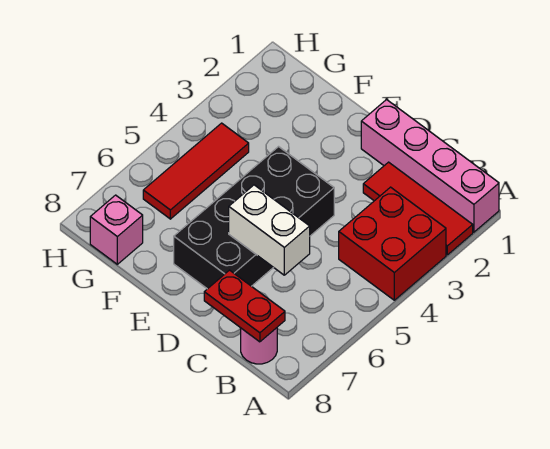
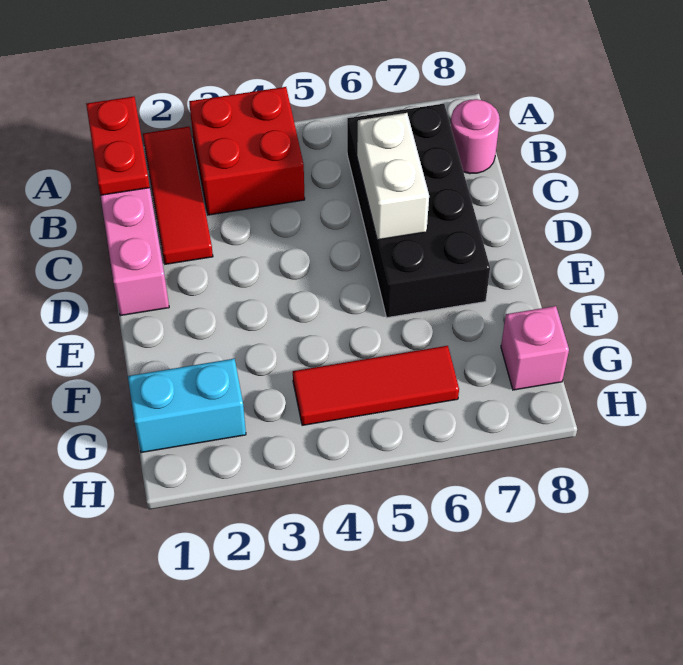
red plate B8:C8 level 2 -> red plate A1:B1 level 2
black brick D4:E7 level 1 -> black brick B6:E7 level 1
none -> cyan brick G1:G2 level 1

